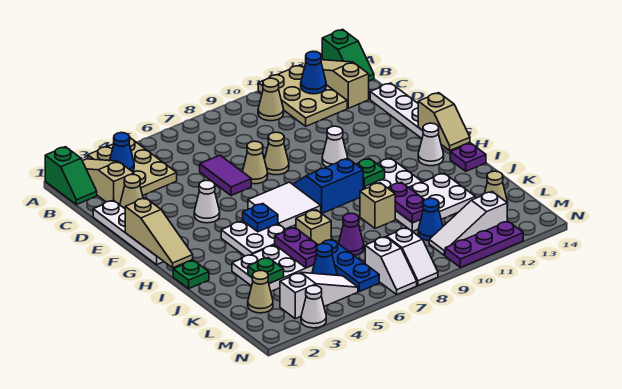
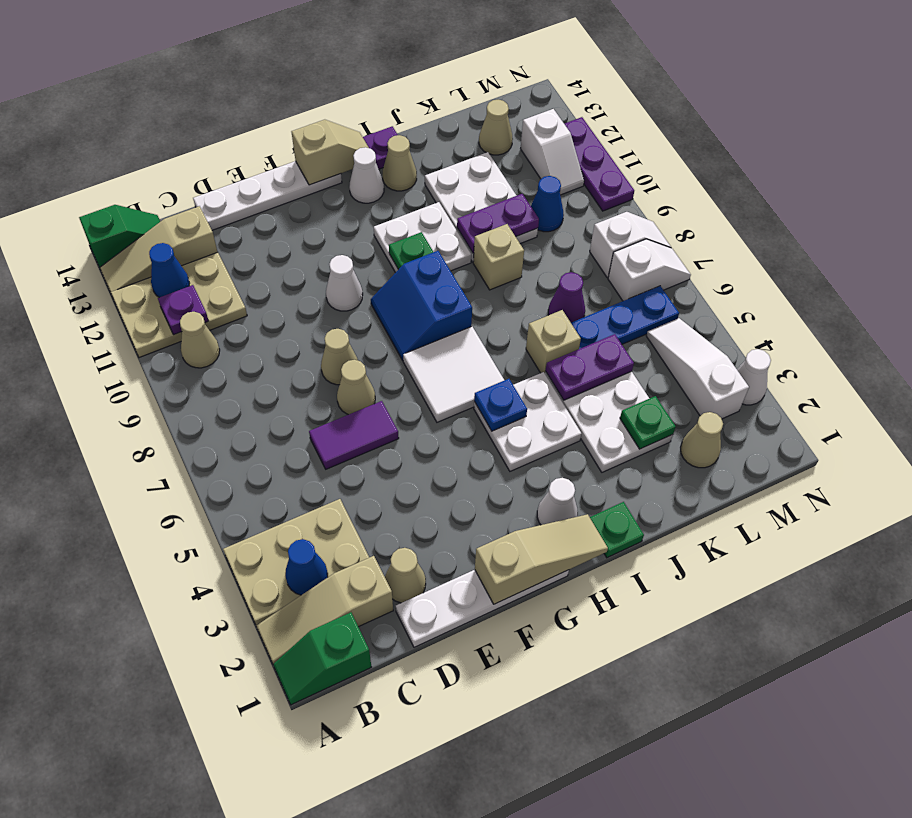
green slope A1:B1 level 1 top A -> green slope A1:B1 level 1 top B
none -> purple plate B11 level 2
white cone F4 level 1 -> white cone H2 level 1
none -> tan cone I13 level 1
blue cone L5 level 1 -> none
white slope M10:M12 level 1 top 12 -> white slope M11:M12 level 1 top 12

